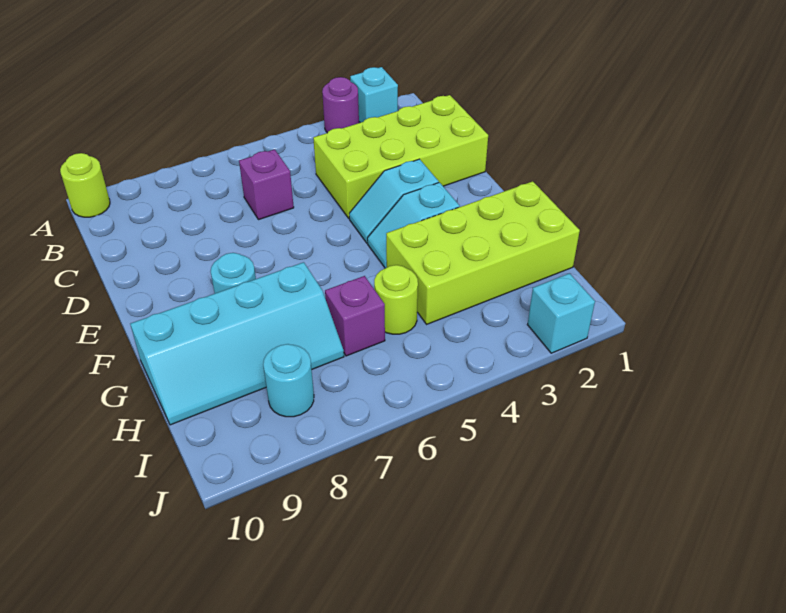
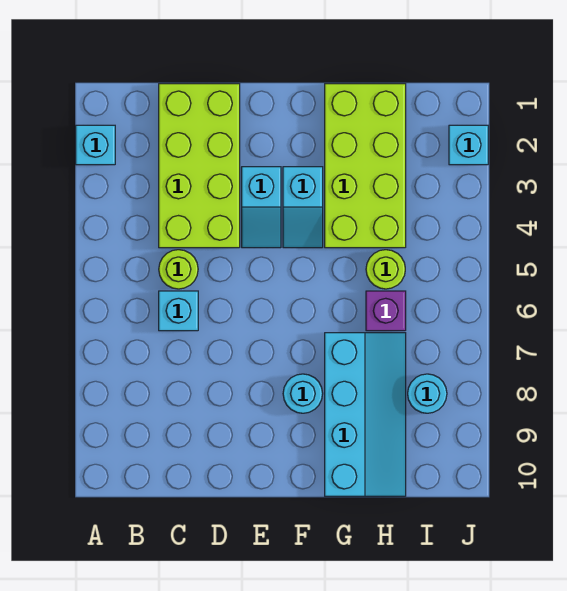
purple round brick A3 level 1 -> none
lime round brick A10 level 1 -> lime round brick C5 level 1
purple brick C6 level 1 -> cyan brick C6 level 1

